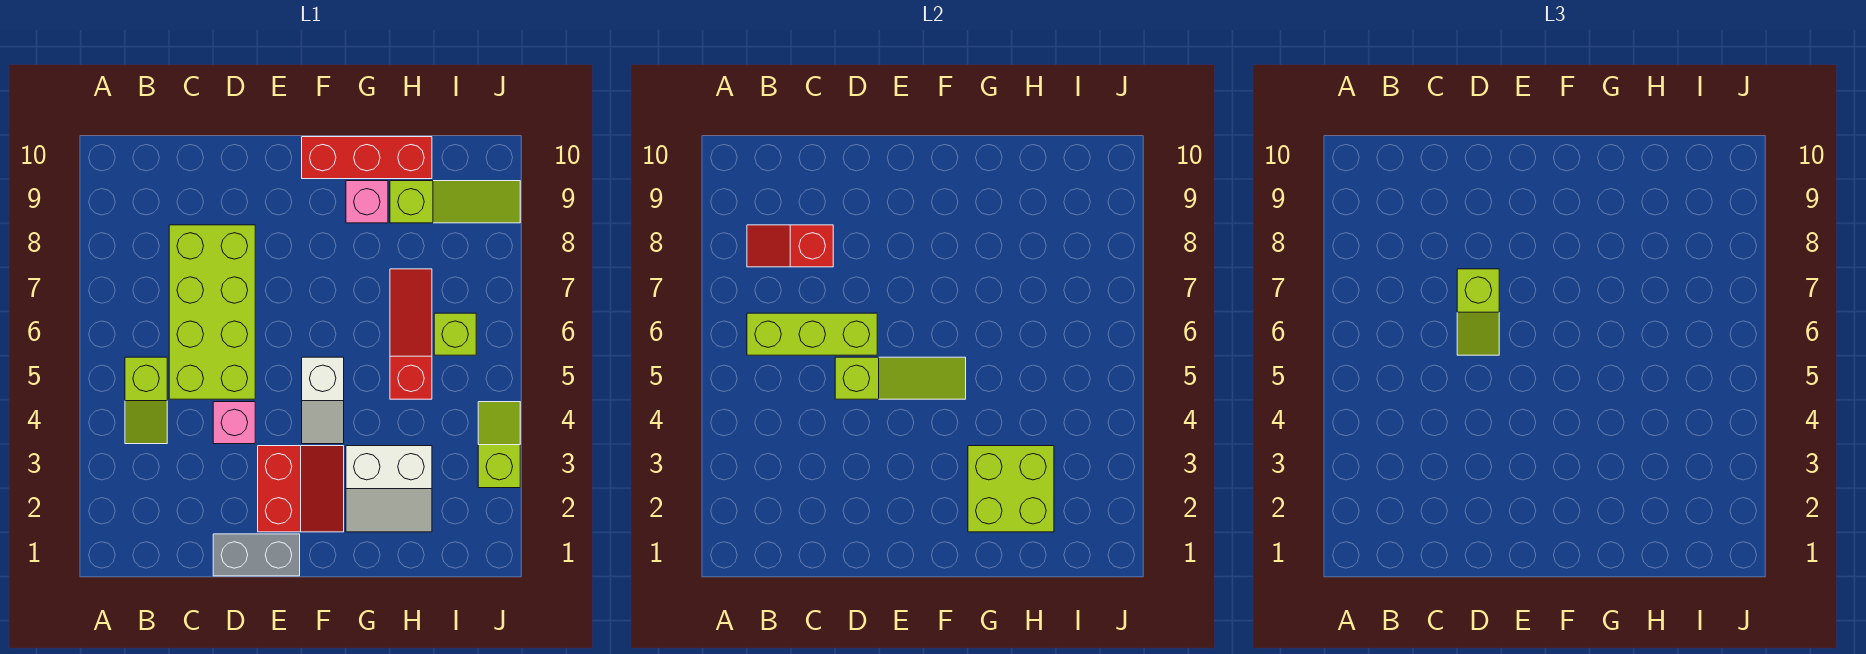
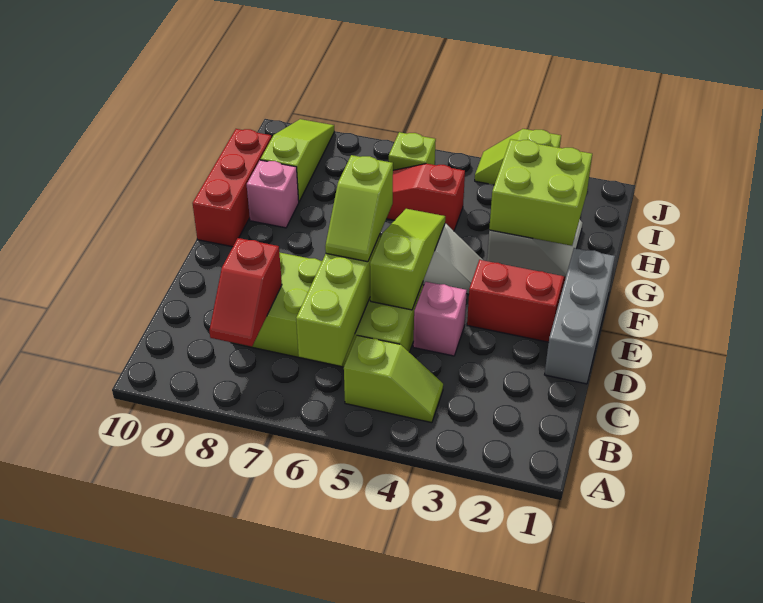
grey brick D1:E1 level 1 -> grey brick D1:F1 level 1
lime slope D6:D7 level 3 top 7 -> lime slope D6:E6 level 3 top E

